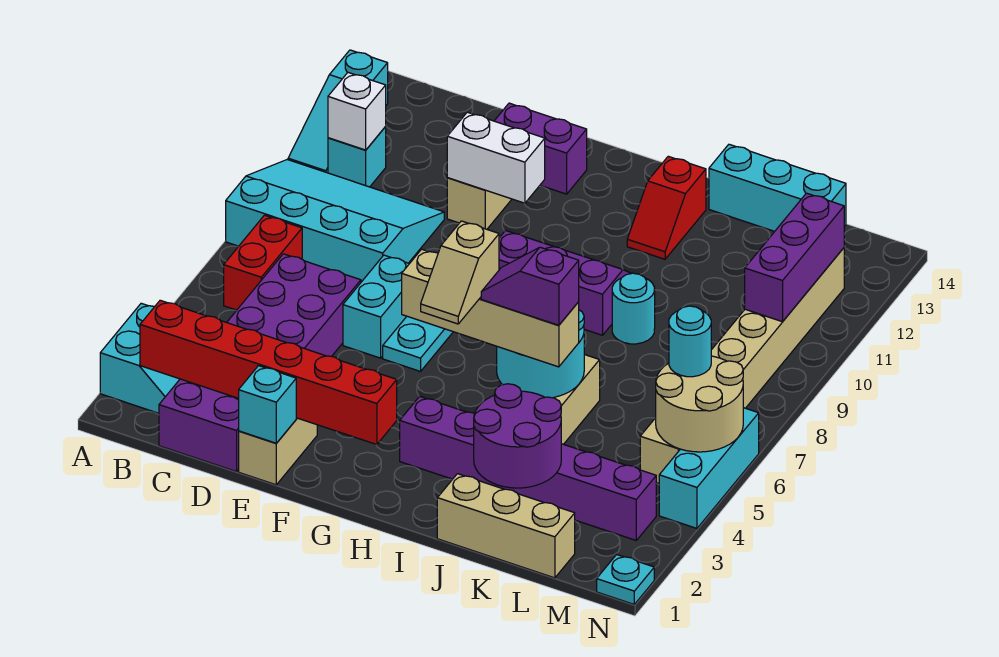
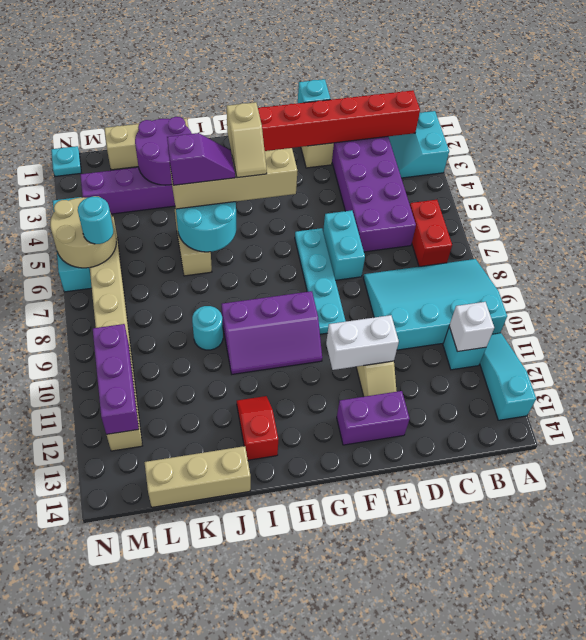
cyan slope A8:D10 level 1 top 8 -> cyan slope A8:D10 level 1 top 10
tan slope H4:H5 level 4 top 5 -> tan slope H4:H5 level 4 top 4
cyan brick J14:L14 level 1 -> tan brick J14:L14 level 1

